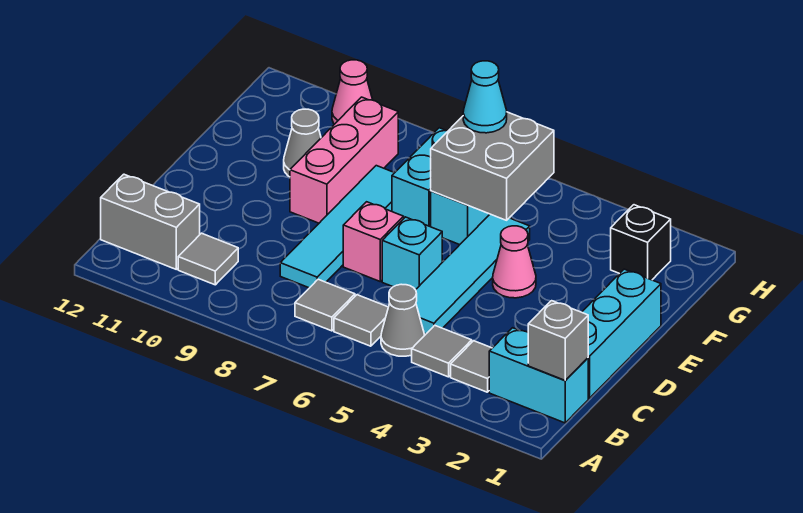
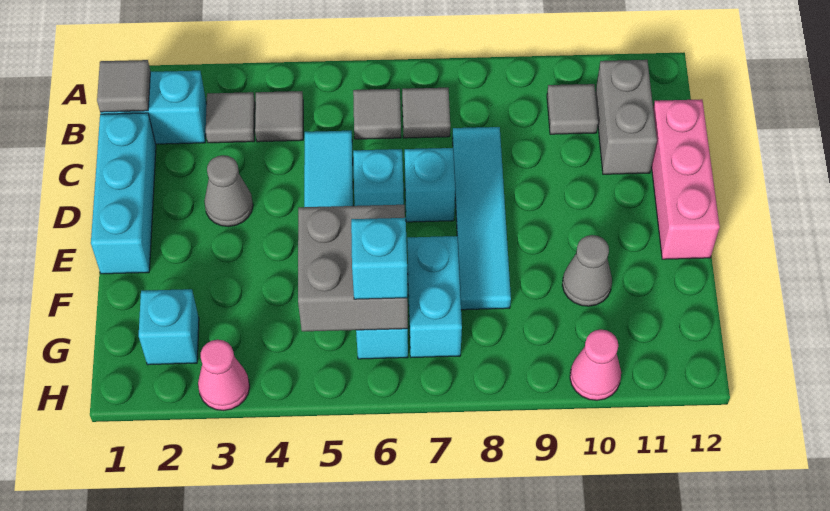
grey brick B1 level 2 -> grey tile B1 level 2
grey cone B5 level 1 -> grey cone D3 level 1
grey brick B11:B12 level 1 -> grey brick B11:C11 level 1
pink brick D7 level 1 -> cyan brick D7 level 1
pink cone E4 level 1 -> pink cone H3 level 1
pink brick E9:G9 level 1 -> pink brick C12:E12 level 1
black brick G2 level 1 -> cyan brick G2 level 1
cyan cone G6 level 3 -> cyan brick G6 level 3

